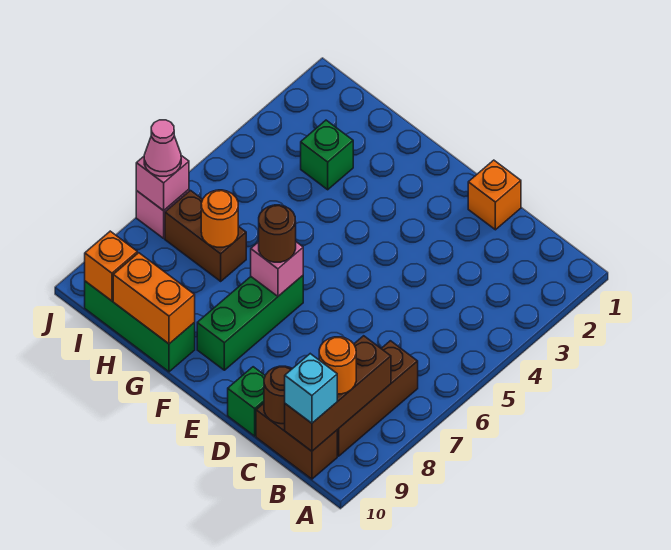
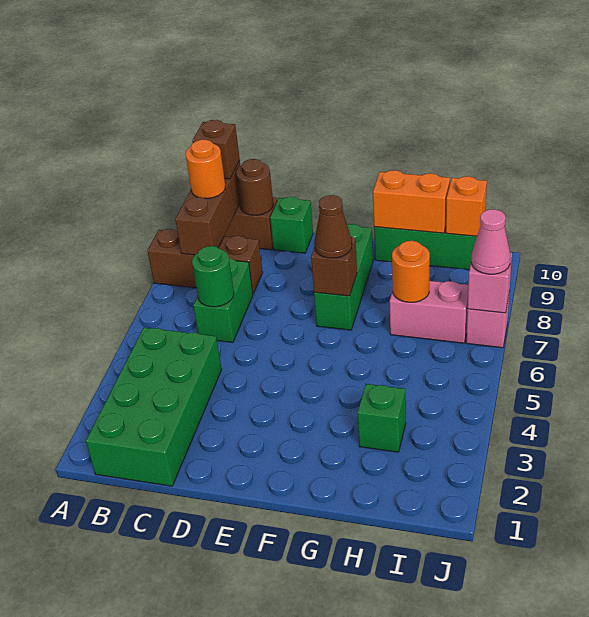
none -> green brick B1:C4 level 1
brown brick B7:B9 level 1 -> brown brick A8:C8 level 1
cyan brick B10 level 3 -> brown brick B10 level 3
none -> green brick C6:C7 level 1
none -> green round brick C6 level 2
orange brick D1 level 1 -> none
pink brick F7 level 2 -> brown brick F7 level 2
brown round brick F7 level 3 -> brown cone F7 level 3
brown brick H7:I7 level 1 -> pink brick H7:I7 level 1

